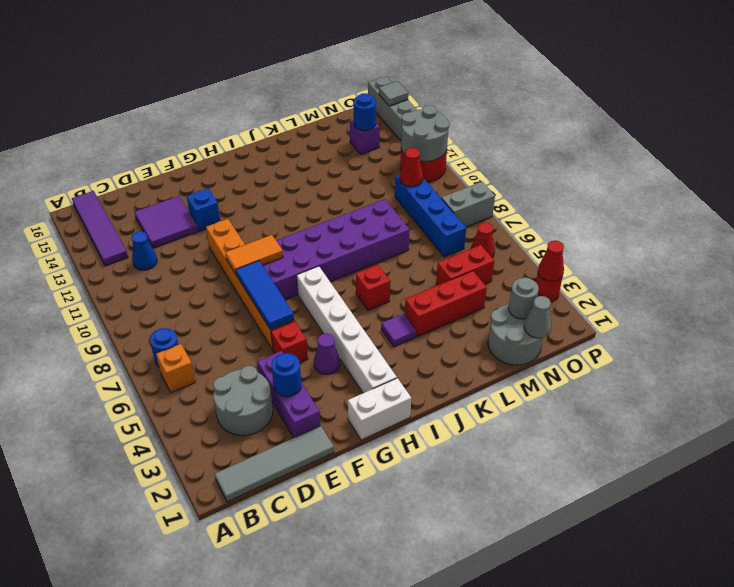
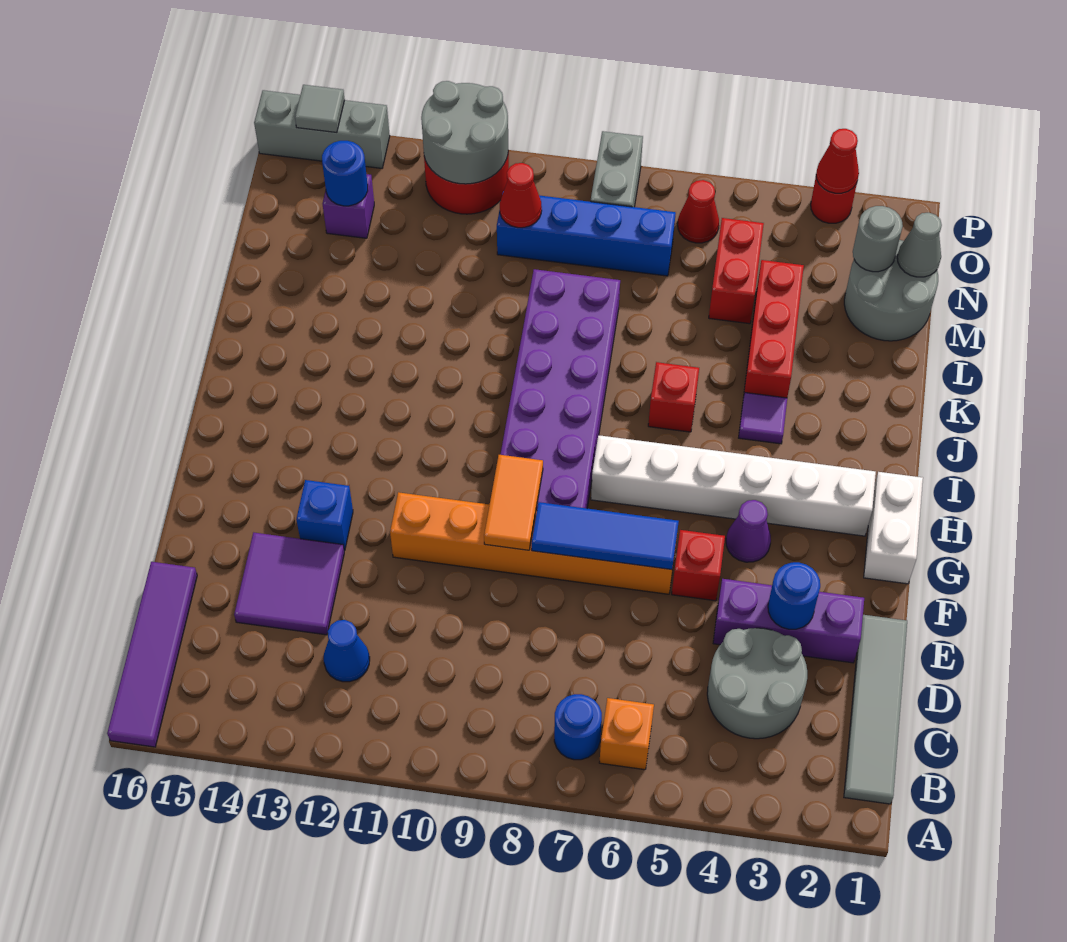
purple tile B13:B16 level 1 -> purple tile A16:D16 level 1

